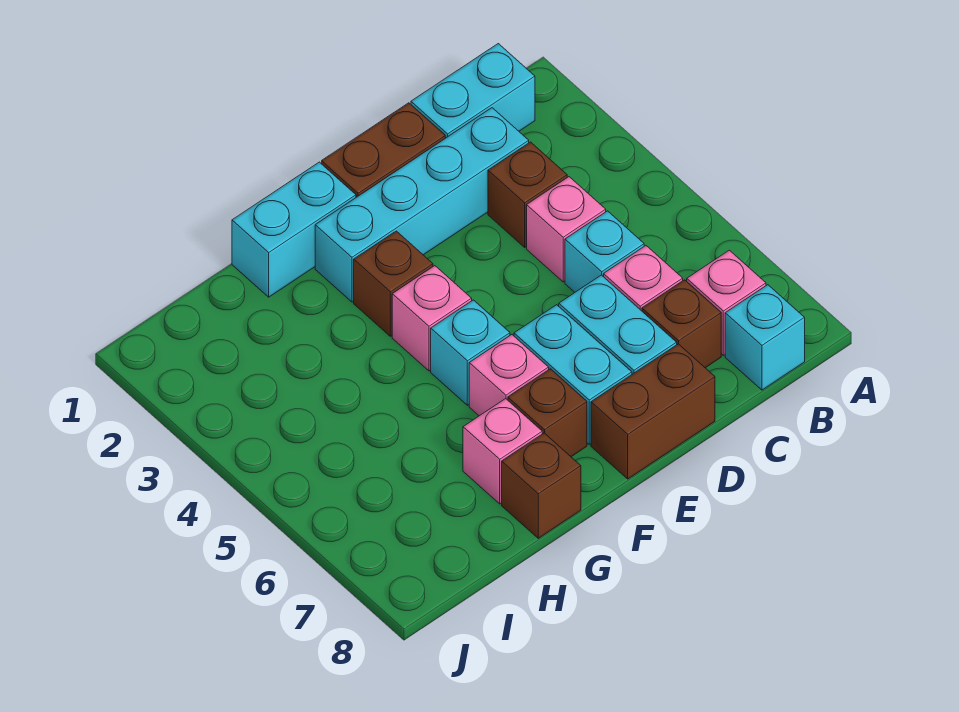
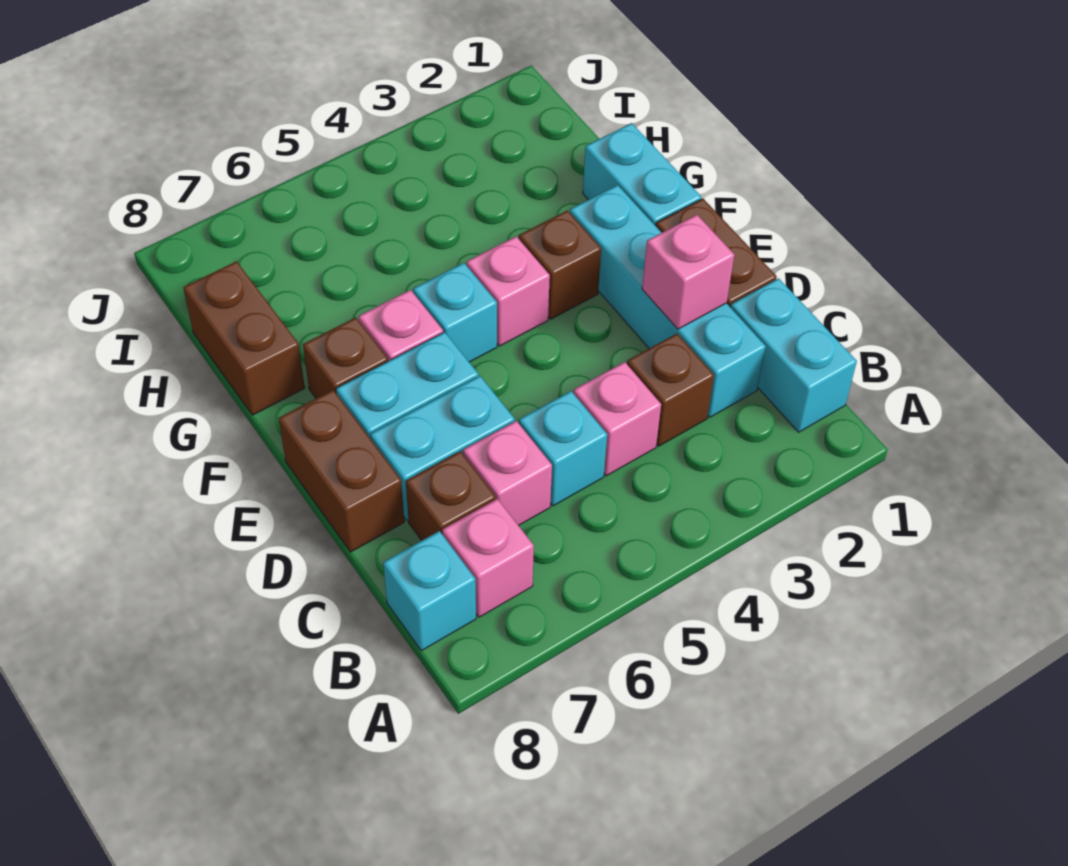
pink brick G7 level 1 -> pink brick D2 level 2
brown brick G8 level 1 -> brown brick G8:H8 level 1

